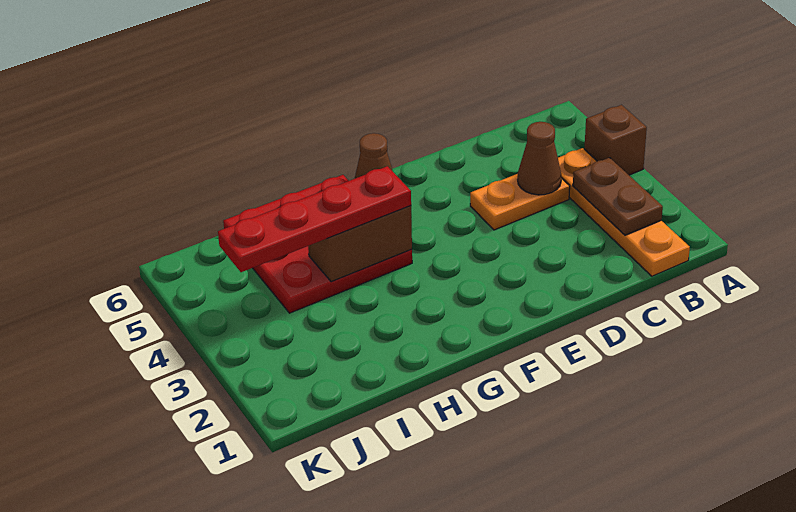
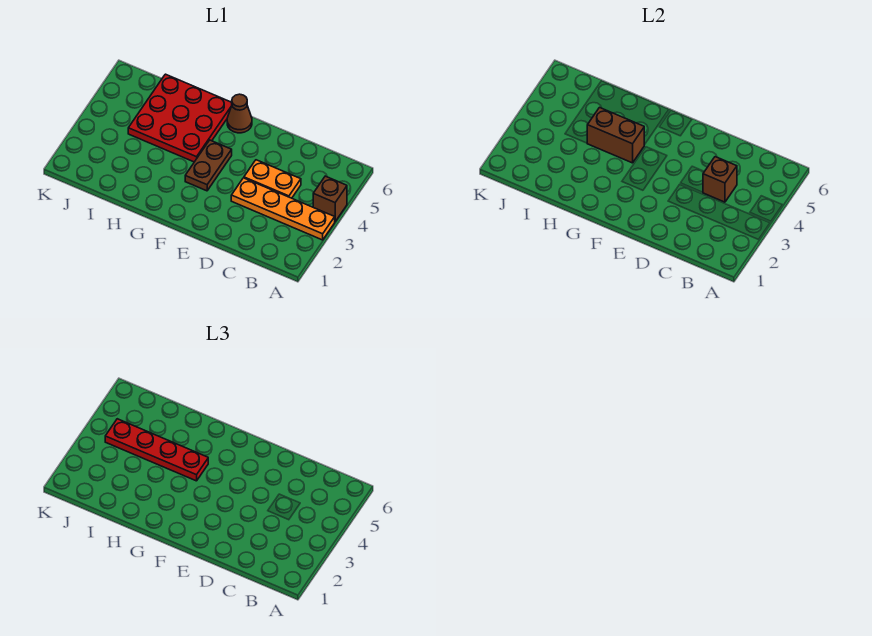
orange plate B1:B4 level 1 -> orange plate A3:D3 level 1
brown plate B2:B3 level 2 -> brown plate F3:F4 level 1
brown cone C4 level 2 -> brown brick C4 level 2

